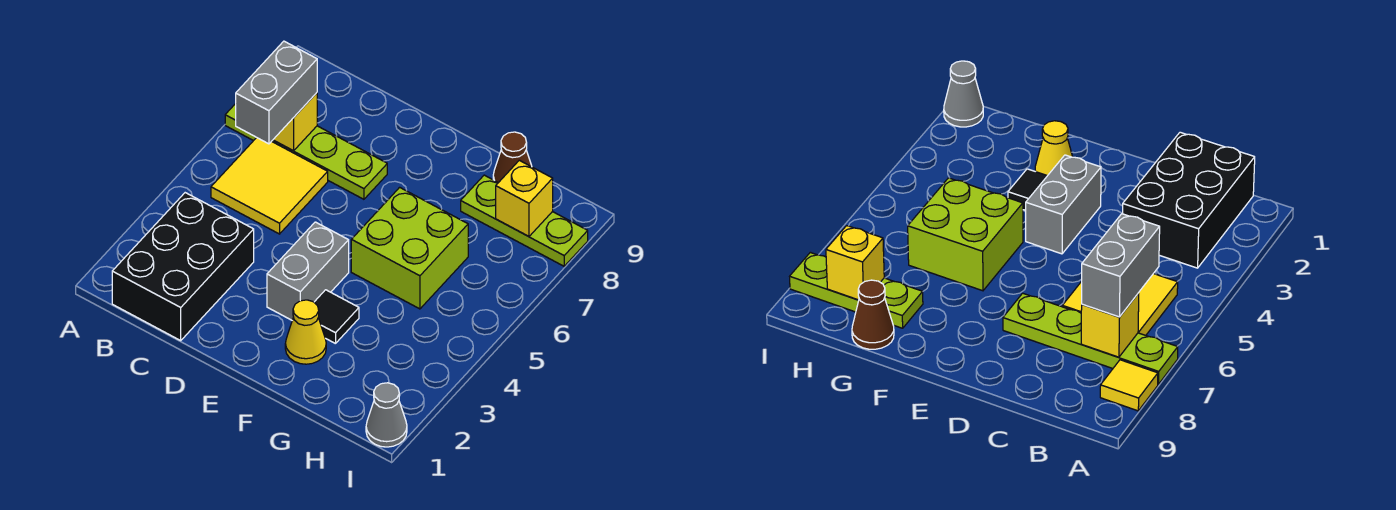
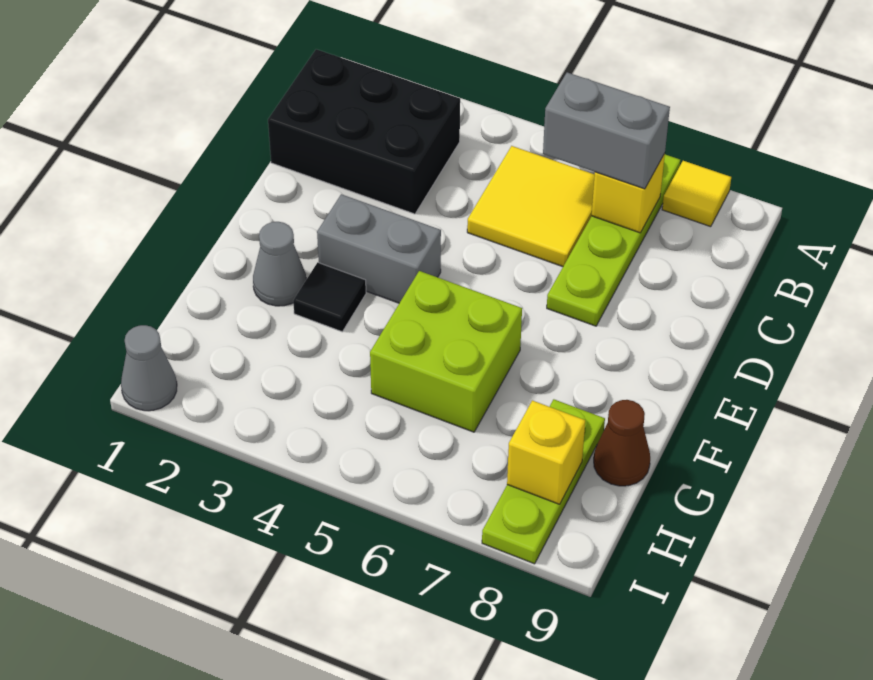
yellow cone F2 level 1 -> grey cone F2 level 1

